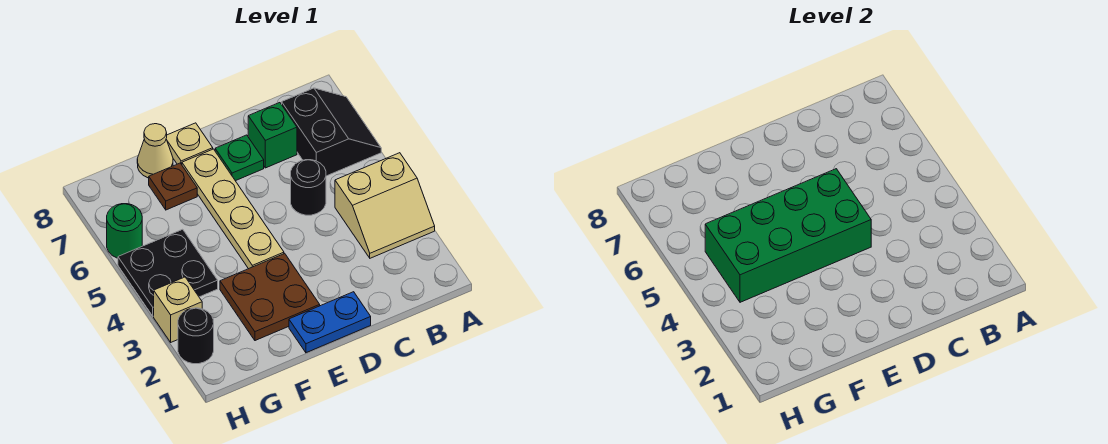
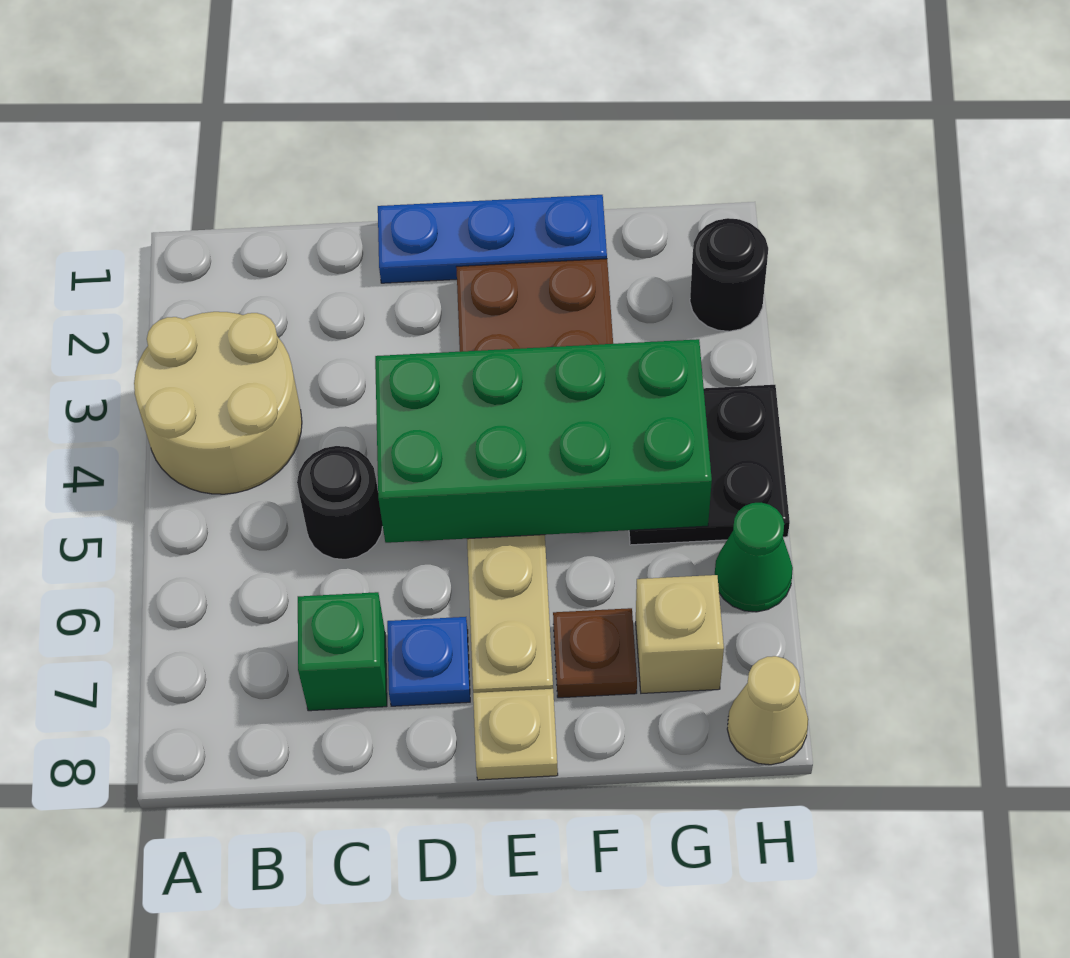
tan slope A3:B4 level 1 top 4 -> tan round brick A3:B4 level 1
black slope A6:B7 level 1 top B -> none
blue plate D1:E1 level 1 -> blue plate D1:F1 level 1
green plate D7 level 1 -> blue plate D7 level 1
tan cone F8 level 1 -> tan cone H8 level 1
tan brick H3 level 1 -> tan brick G7 level 1
green round brick H6 level 1 -> green cone H6 level 1

